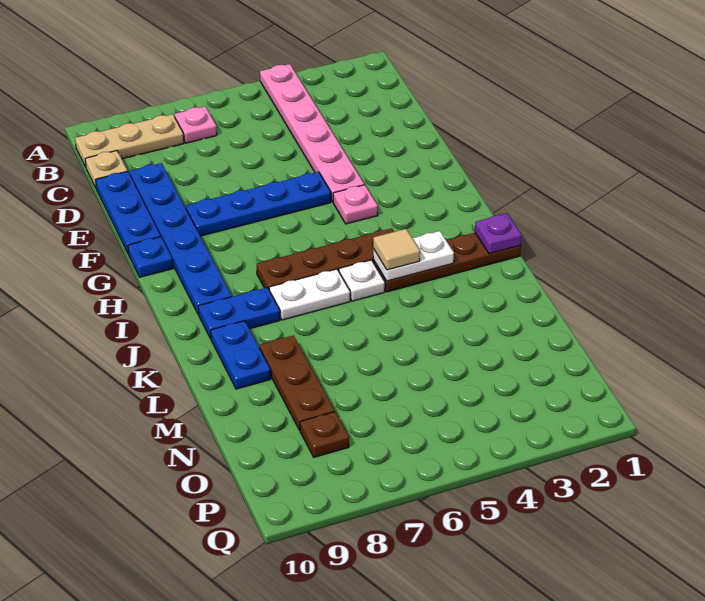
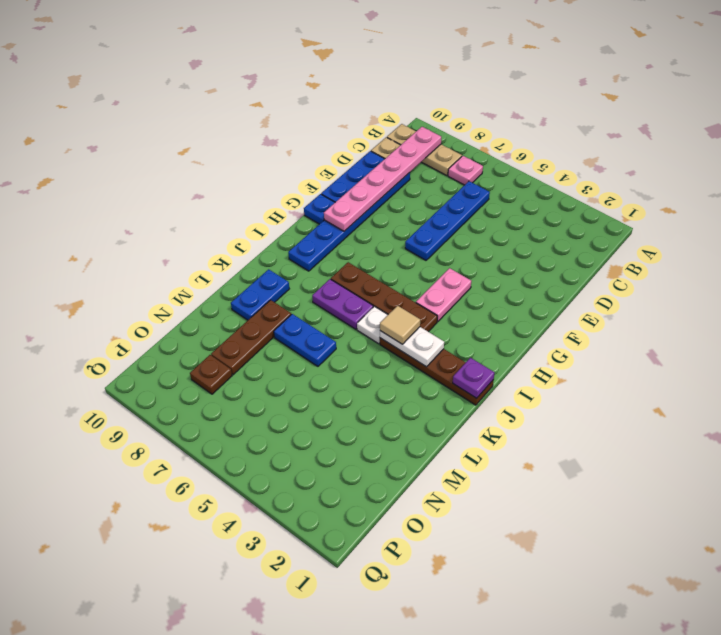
pink plate A4:F4 level 1 -> pink plate B9:G9 level 2
blue plate F5:F8 level 1 -> blue plate C6:F6 level 1
pink plate G4 level 1 -> pink plate G4:H4 level 1
white plate J6:J7 level 1 -> purple plate J6:J7 level 1
blue plate J8:J9 level 1 -> blue plate L6:L7 level 1

